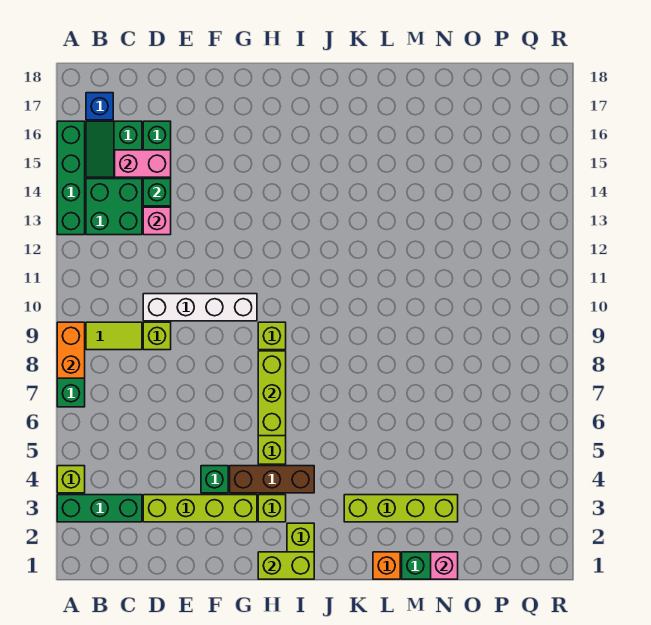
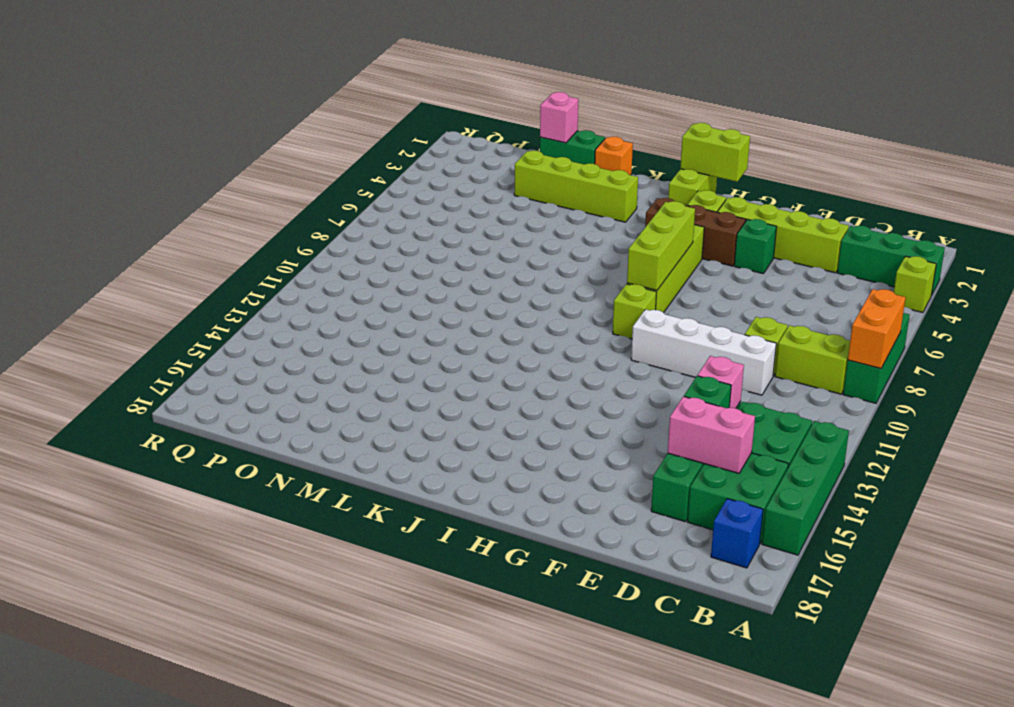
lime tile B9:C9 level 1 -> lime brick B9:C9 level 1
green slope B15:C16 level 1 top C -> green brick B15:C16 level 1

